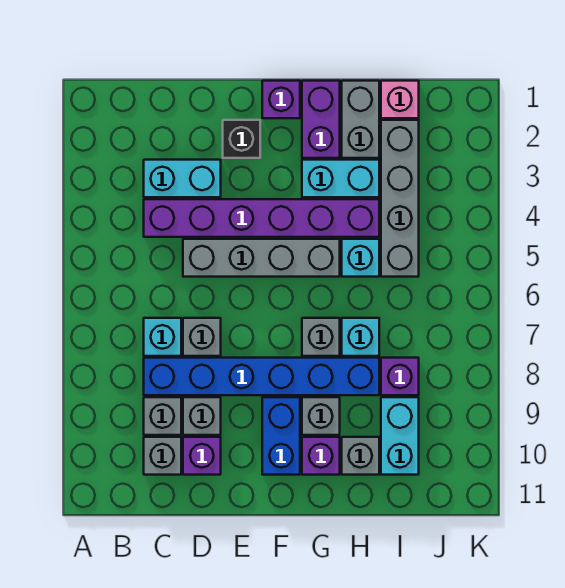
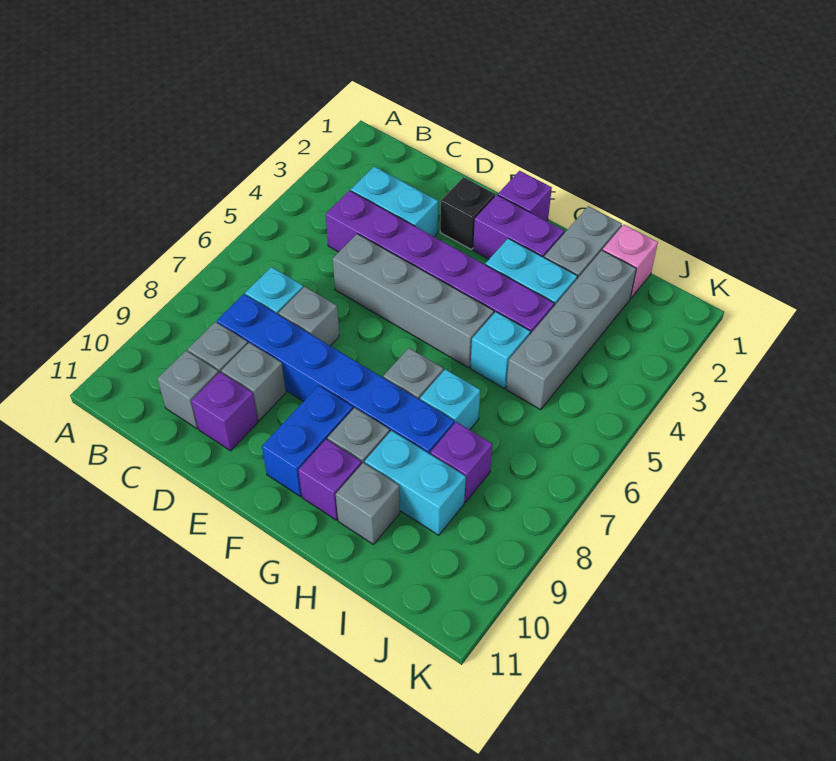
purple brick G1:G2 level 1 -> purple brick F2:G2 level 1
cyan brick I9:I10 level 1 -> cyan brick H9:I9 level 1

